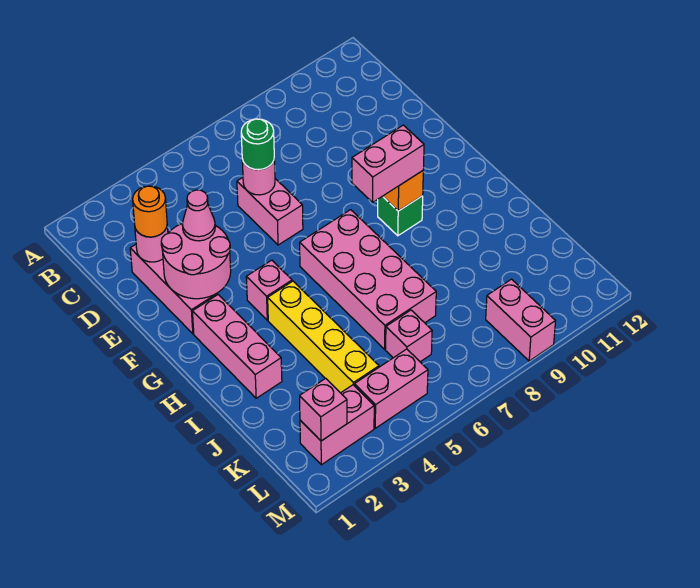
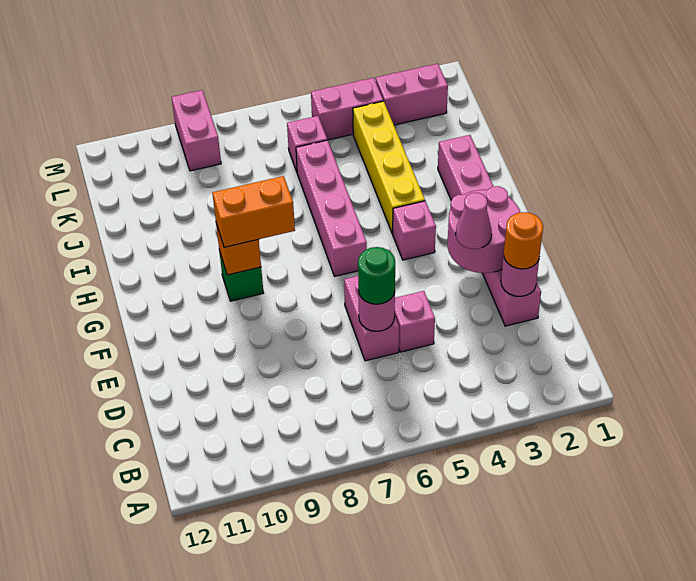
pink brick G6:J7 level 1 -> pink brick G6:J6 level 1
pink brick G8:G9 level 3 -> orange brick G8:G9 level 3
pink brick L2 level 2 -> pink brick D5 level 1

